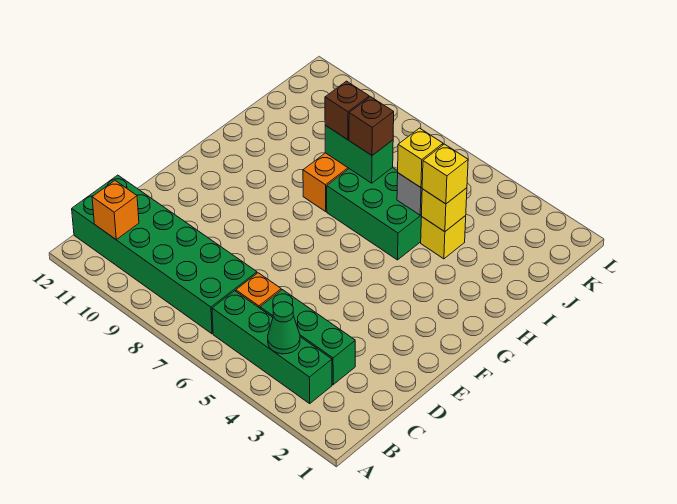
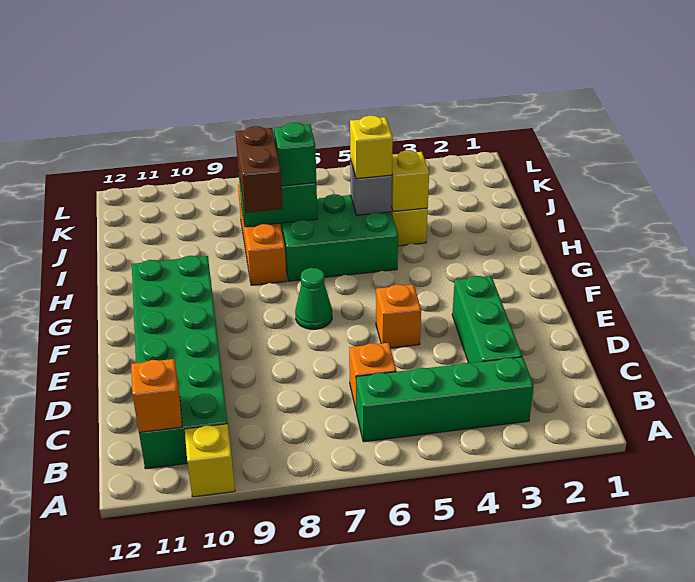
green cone B4 level 2 -> green cone F7 level 1
green brick B7:C12 level 1 -> green brick B10:G11 level 1
green brick C3:C5 level 1 -> green brick C3:E3 level 1
none -> orange brick E5 level 1
yellow brick I4 level 3 -> yellow brick A10 level 1
brown brick I7 level 3 -> green brick I7 level 3
brown brick I8 level 3 -> brown brick H8:I8 level 3

